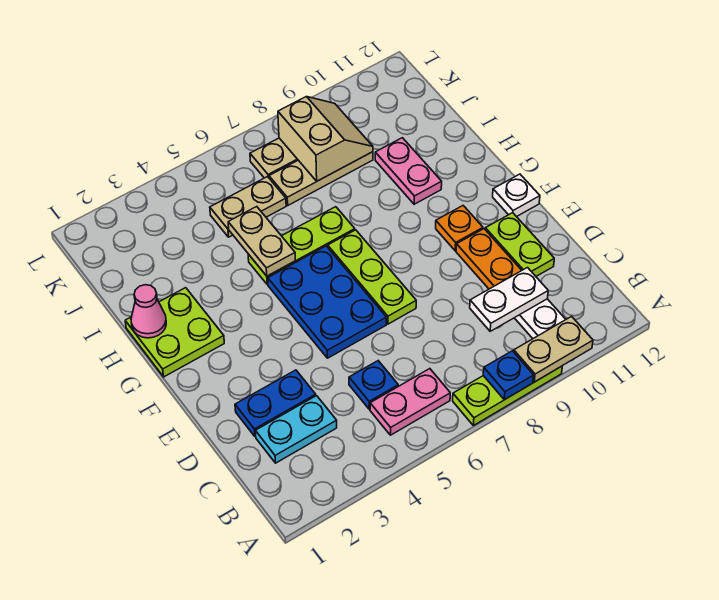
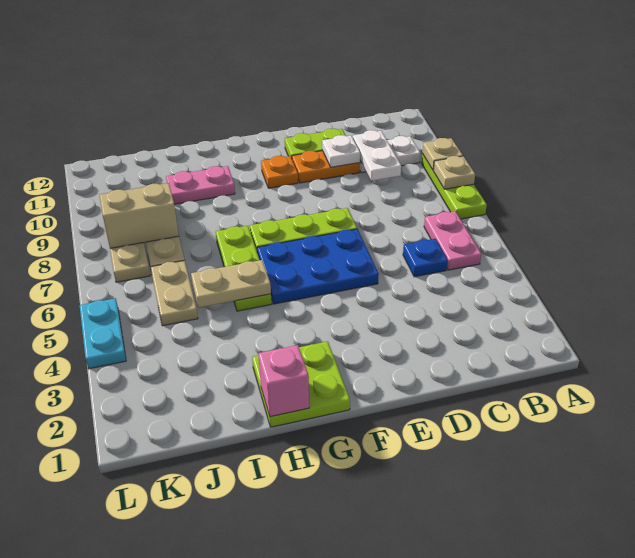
blue plate A8 level 2 -> tan plate A8 level 2
tan plate A9:A10 level 2 -> tan plate A9 level 2
cyan plate C2:C3 level 1 -> cyan plate L4:L5 level 1
blue plate D2:D3 level 1 -> none
white plate F12 level 1 -> white plate D10 level 2
pink cone H1 level 2 -> pink brick H1 level 2

